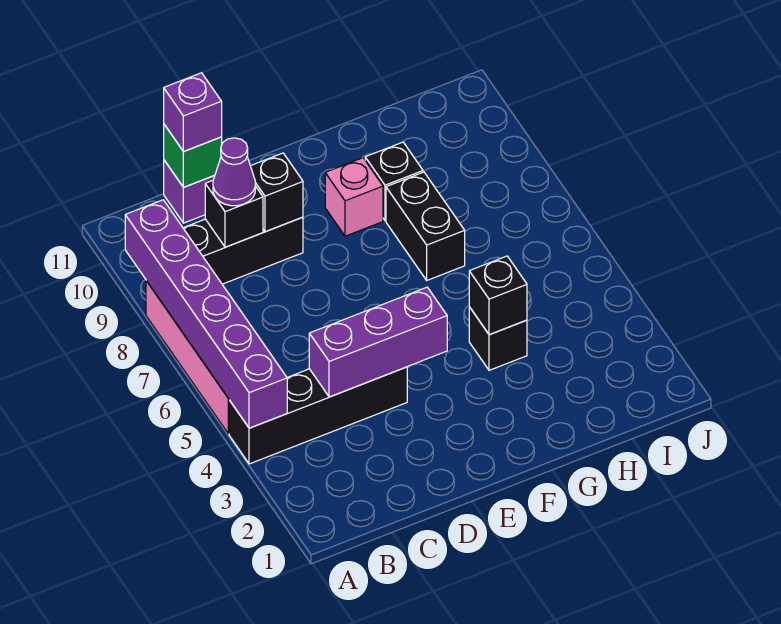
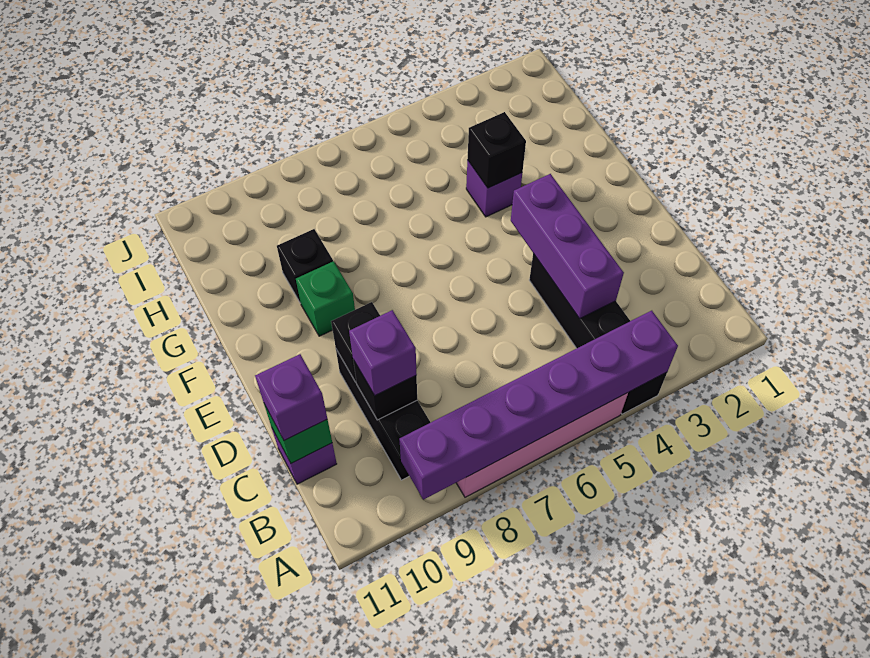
purple cone C9 level 3 -> purple brick C9 level 3
pink brick F9 level 1 -> green brick F9 level 1
black brick G4 level 1 -> purple brick G4 level 1
black brick G7:G8 level 1 -> none

